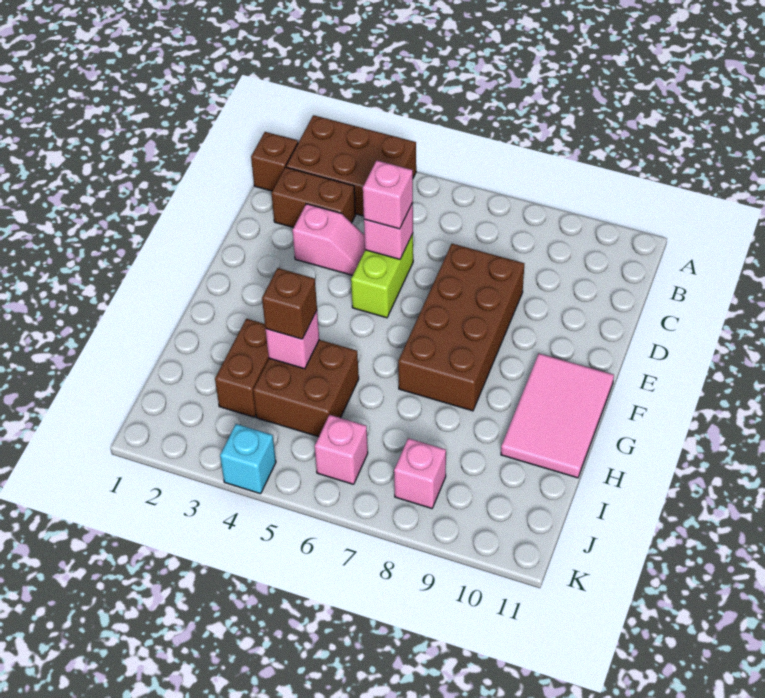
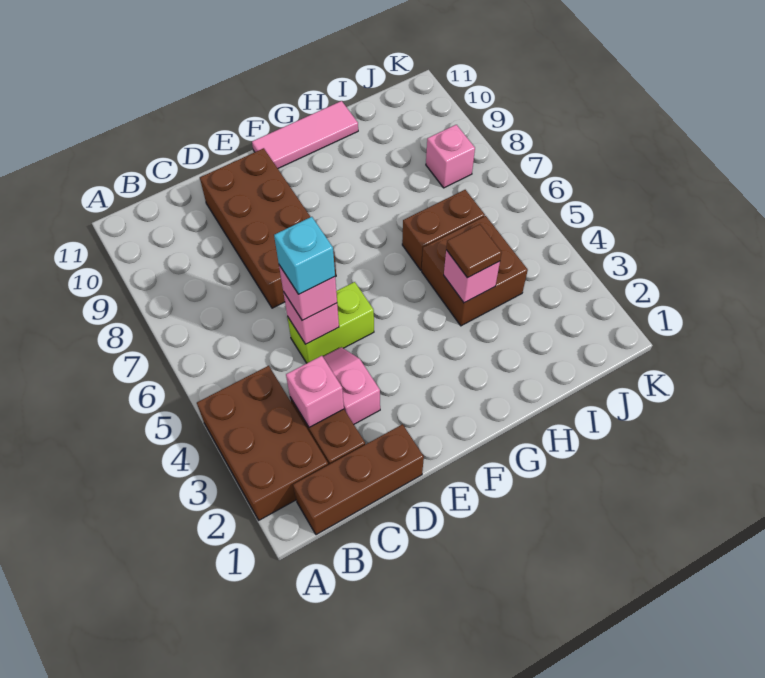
brown brick B1 level 1 -> brown brick B1:D1 level 1
brown brick D7:G8 level 1 -> brown brick D7:E10 level 1
pink tile F10:H11 level 1 -> pink tile F11:H11 level 1
brown brick H3:I3 level 1 -> brown brick H6:I6 level 1
brown brick H4 level 3 -> brown tile H4 level 3
pink brick J6 level 1 -> pink brick C3 level 2
cyan brick K4 level 1 -> cyan brick D5 level 4

